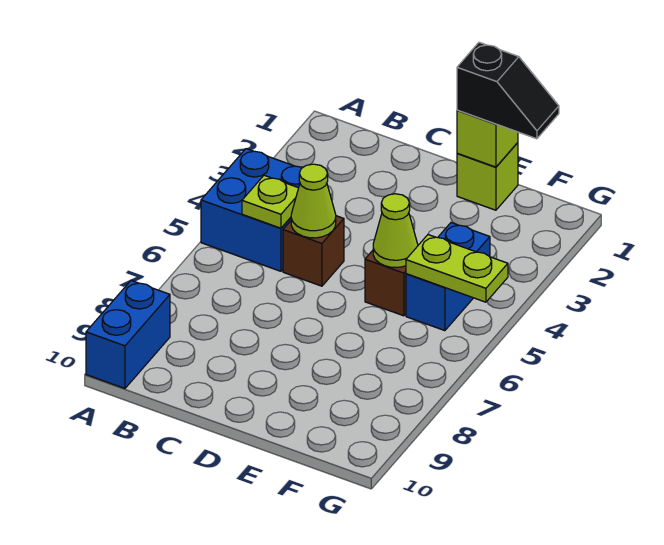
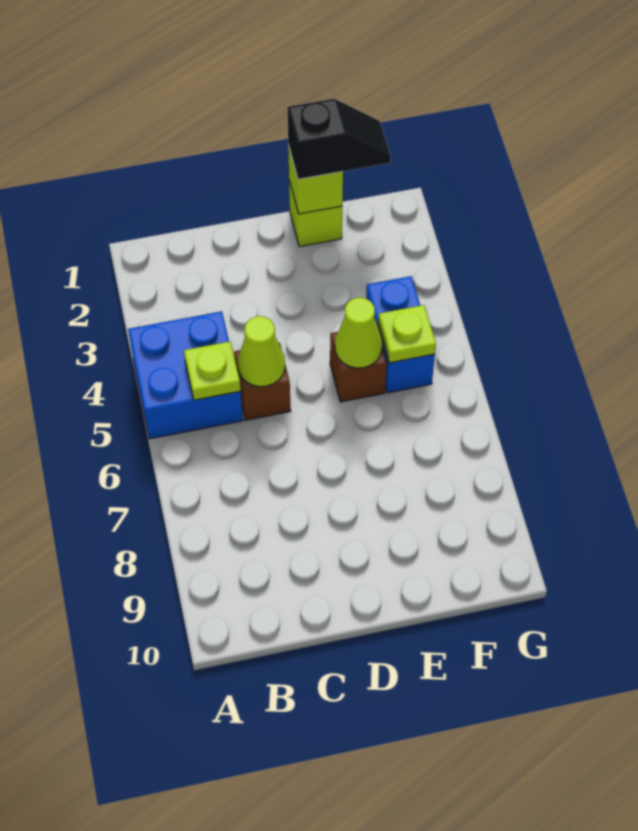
blue brick A9:A10 level 1 -> none
lime plate F5:G5 level 2 -> lime plate F5 level 2

